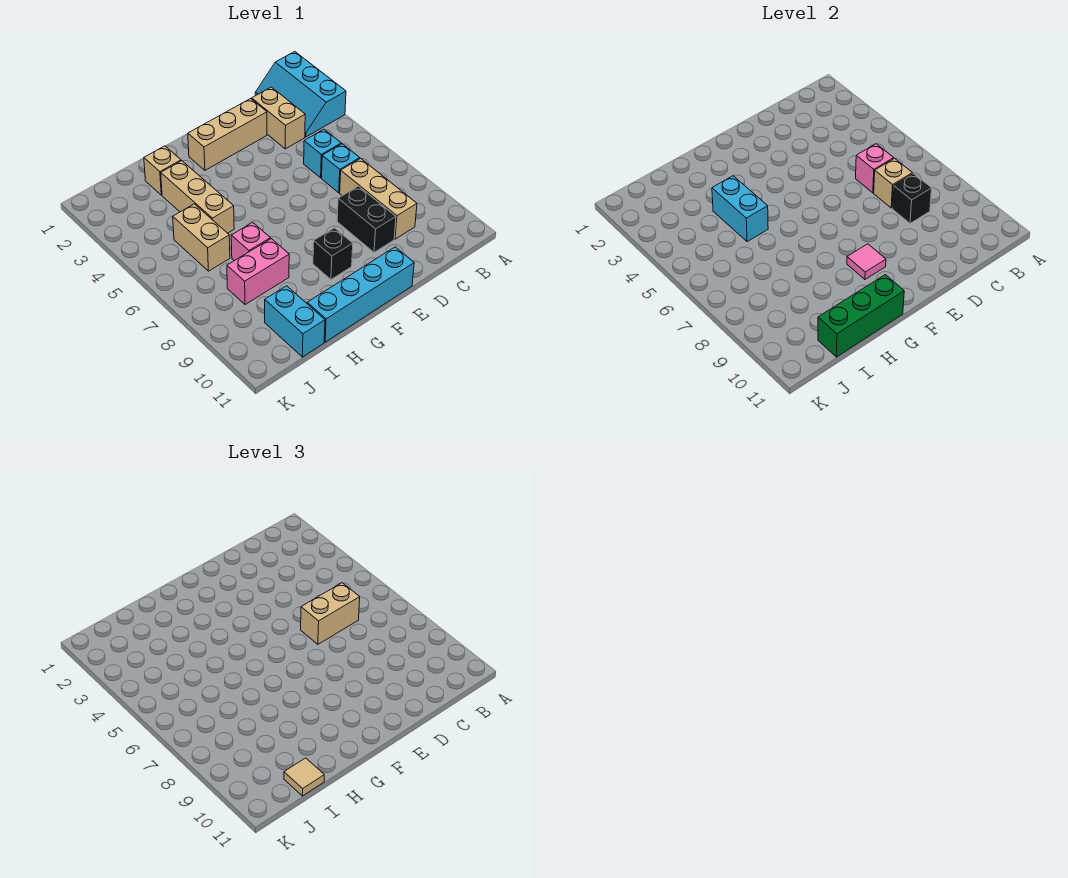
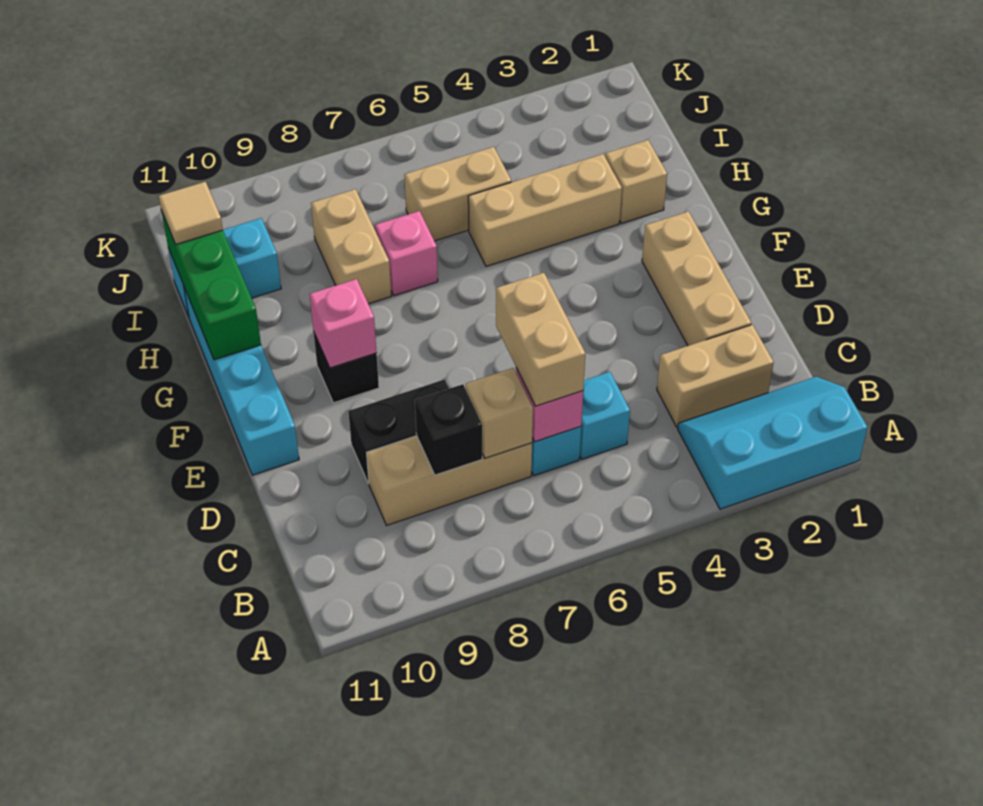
pink tile F9 level 2 -> pink brick F9 level 2
cyan brick H4:H5 level 2 -> none
pink brick H8:I8 level 1 -> tan brick H8:I8 level 1

